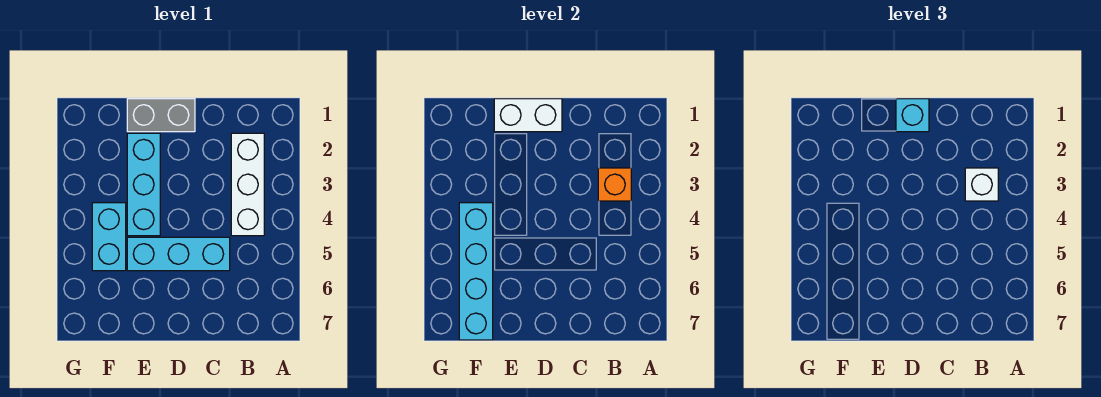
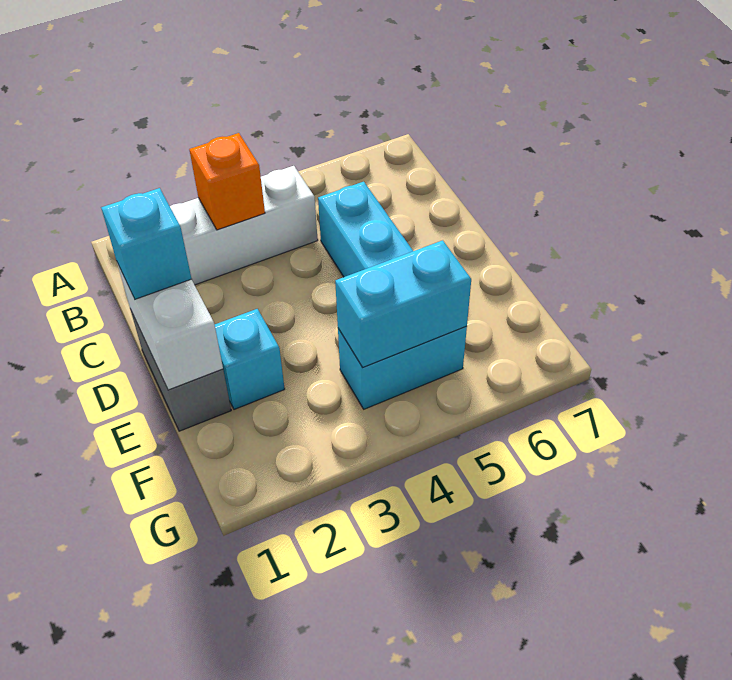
white brick B3 level 3 -> none
cyan brick E2:E4 level 1 -> cyan brick E2 level 1
cyan brick F4:F7 level 2 -> cyan brick F4:F5 level 2

